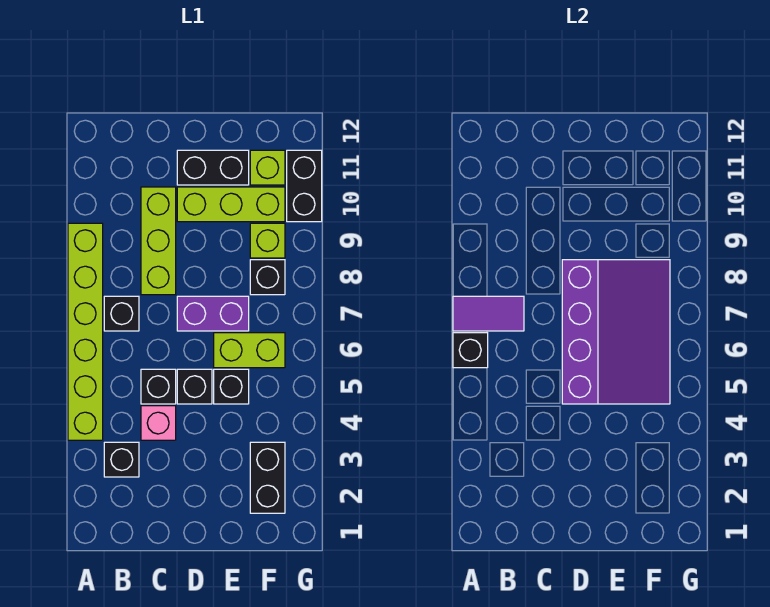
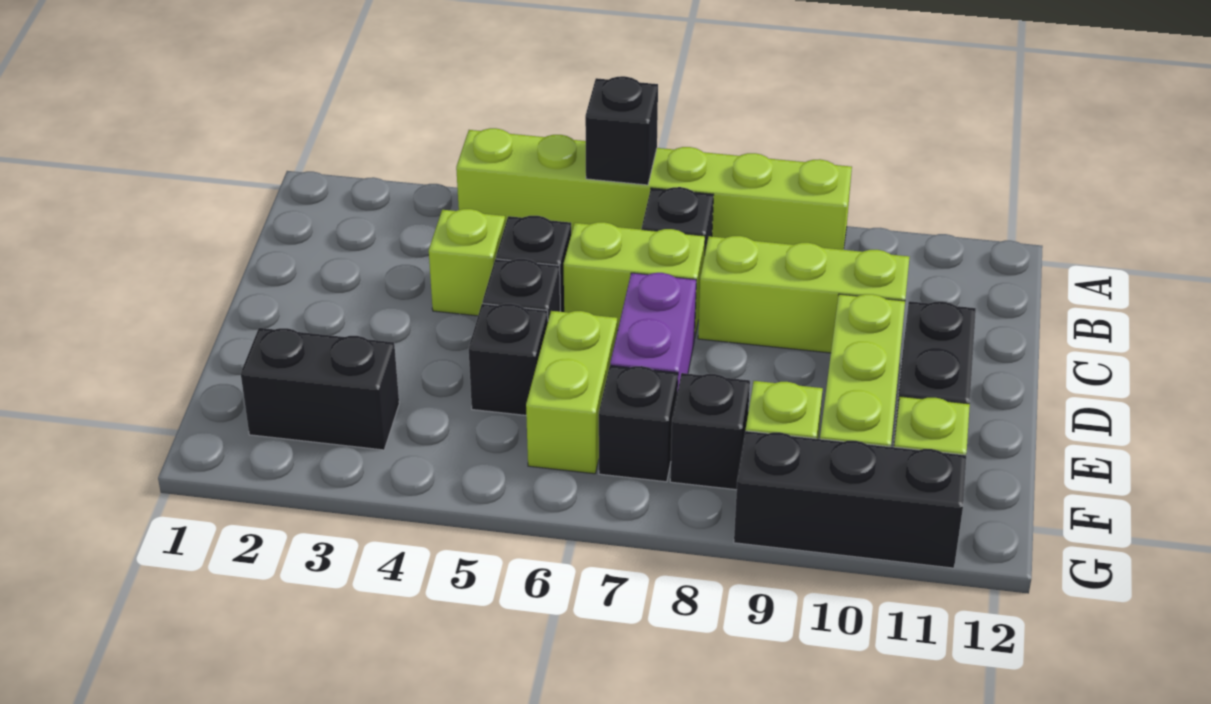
purple tile A7:B7 level 2 -> none
black brick B3 level 1 -> black brick F7 level 1
pink brick C4 level 1 -> lime brick C4 level 1
none -> lime brick C6:C7 level 1
purple slope D5:F8 level 2 top D -> none
black brick G10:G11 level 1 -> black brick G9:G11 level 1

